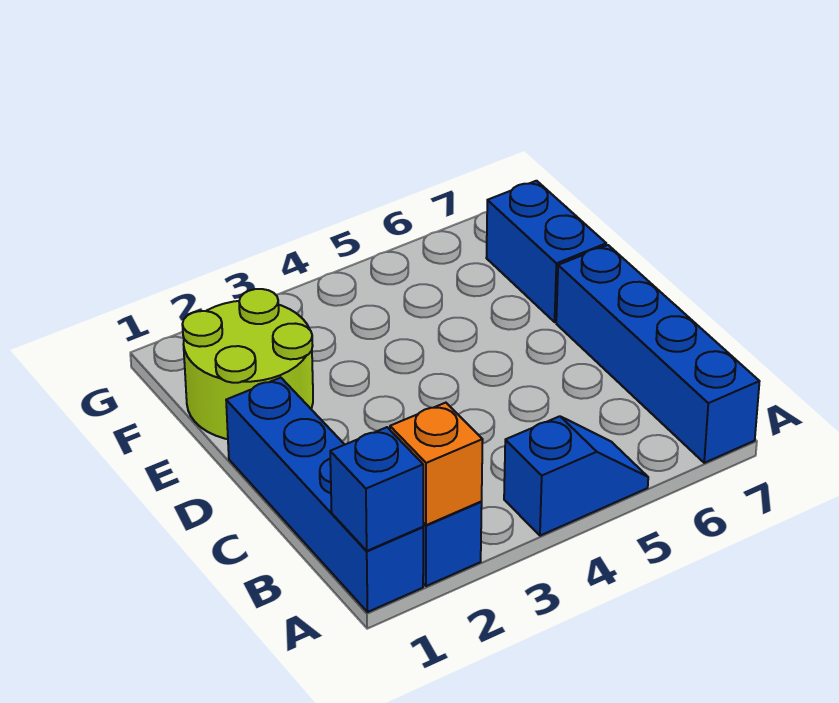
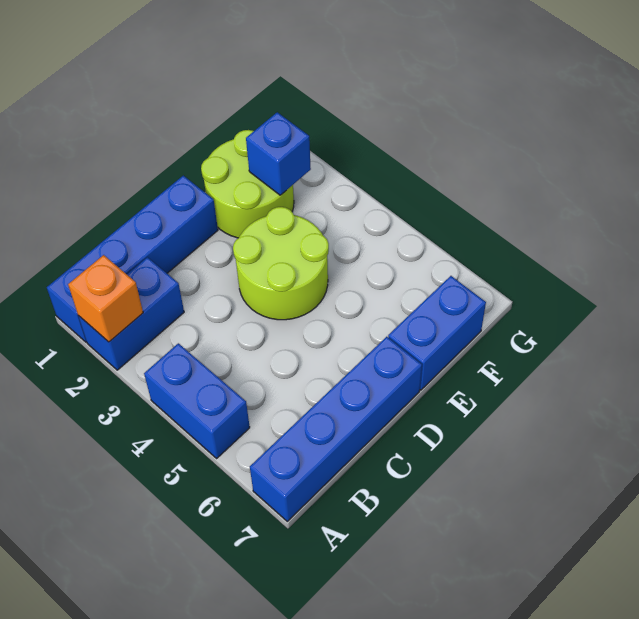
blue brick A1 level 2 -> blue brick F2 level 2
blue slope A4:A5 level 1 top 4 -> blue brick A4:A5 level 1
none -> lime round brick D3:E4 level 1

